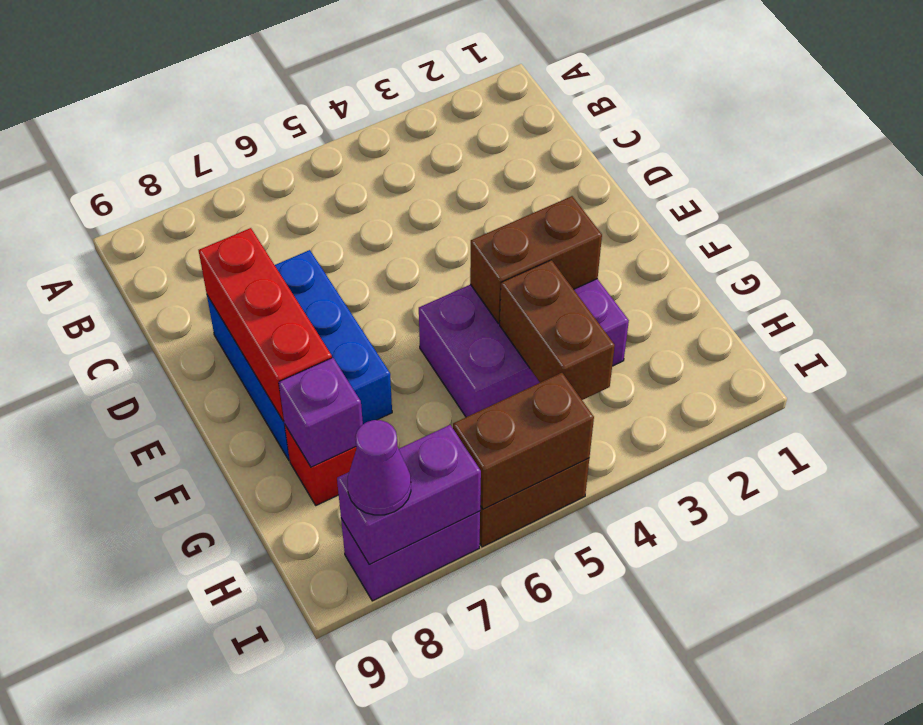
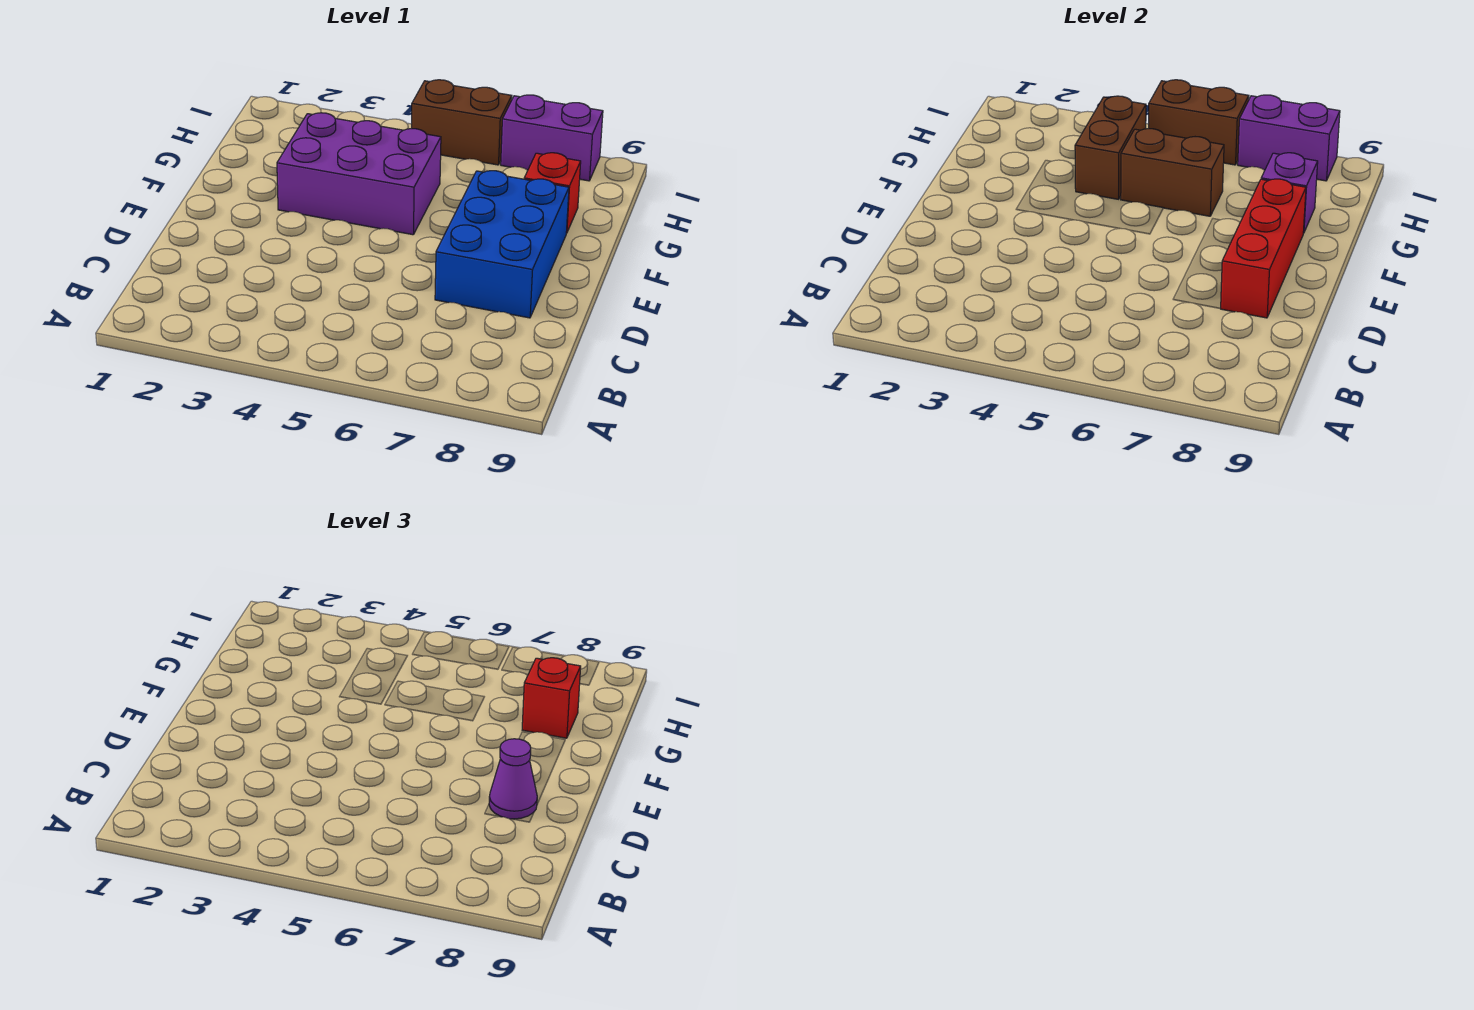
brown brick F3:F4 level 2 -> brown brick G5:G6 level 2
none -> red brick G8 level 3
purple cone I8 level 3 -> purple cone D8 level 3

